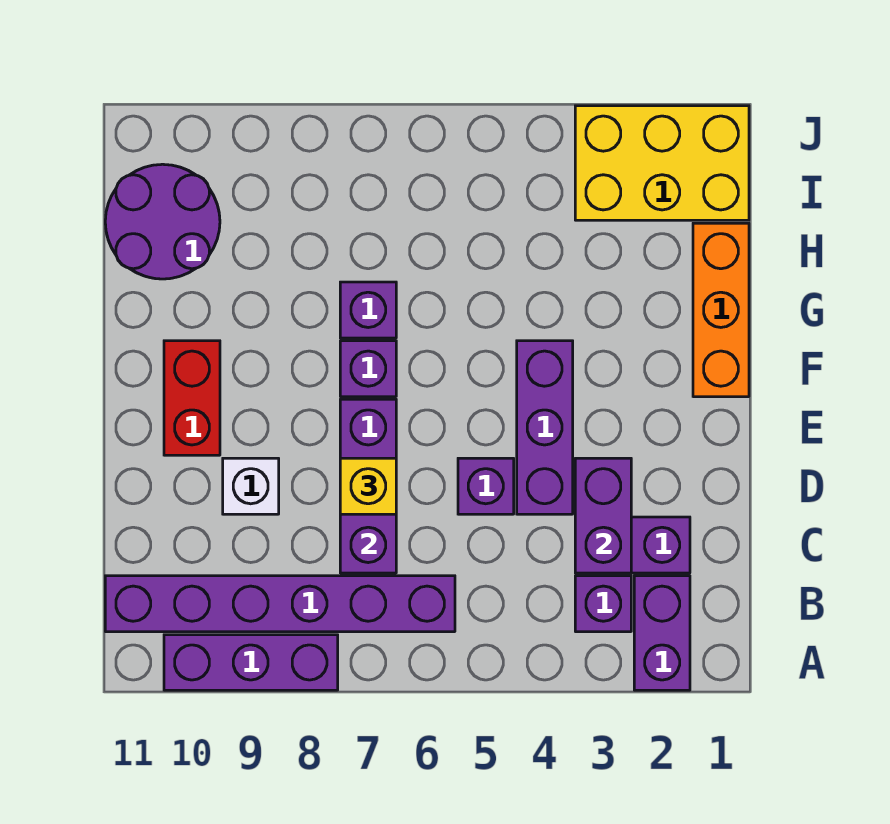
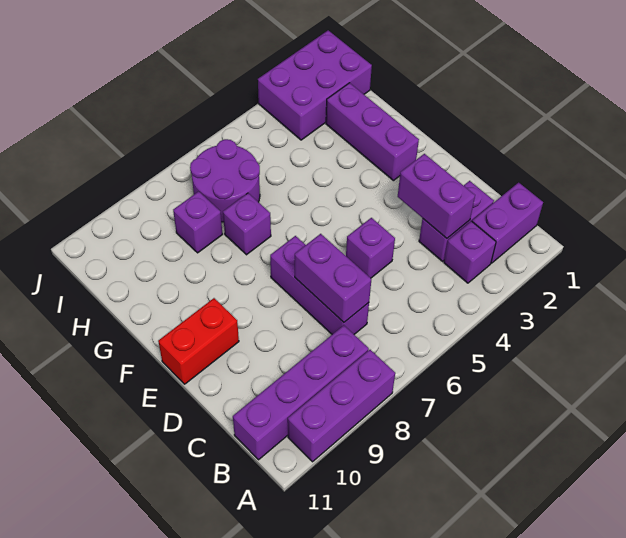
purple brick A2:B2 level 1 -> purple brick B1:B2 level 1
purple brick B6:B11 level 1 -> purple brick B8:B11 level 1
purple brick D4:F4 level 1 -> purple brick F2:H2 level 1
yellow brick D7 level 3 -> none
white brick D9 level 1 -> none
red brick E10:F10 level 1 -> red brick E10:E11 level 1
orange brick F1:H1 level 1 -> none
purple brick F7 level 1 -> purple brick H8 level 1
purple round brick H10:I11 level 1 -> purple round brick H6:I7 level 1
yellow brick I1:J3 level 1 -> purple brick I1:J3 level 1

